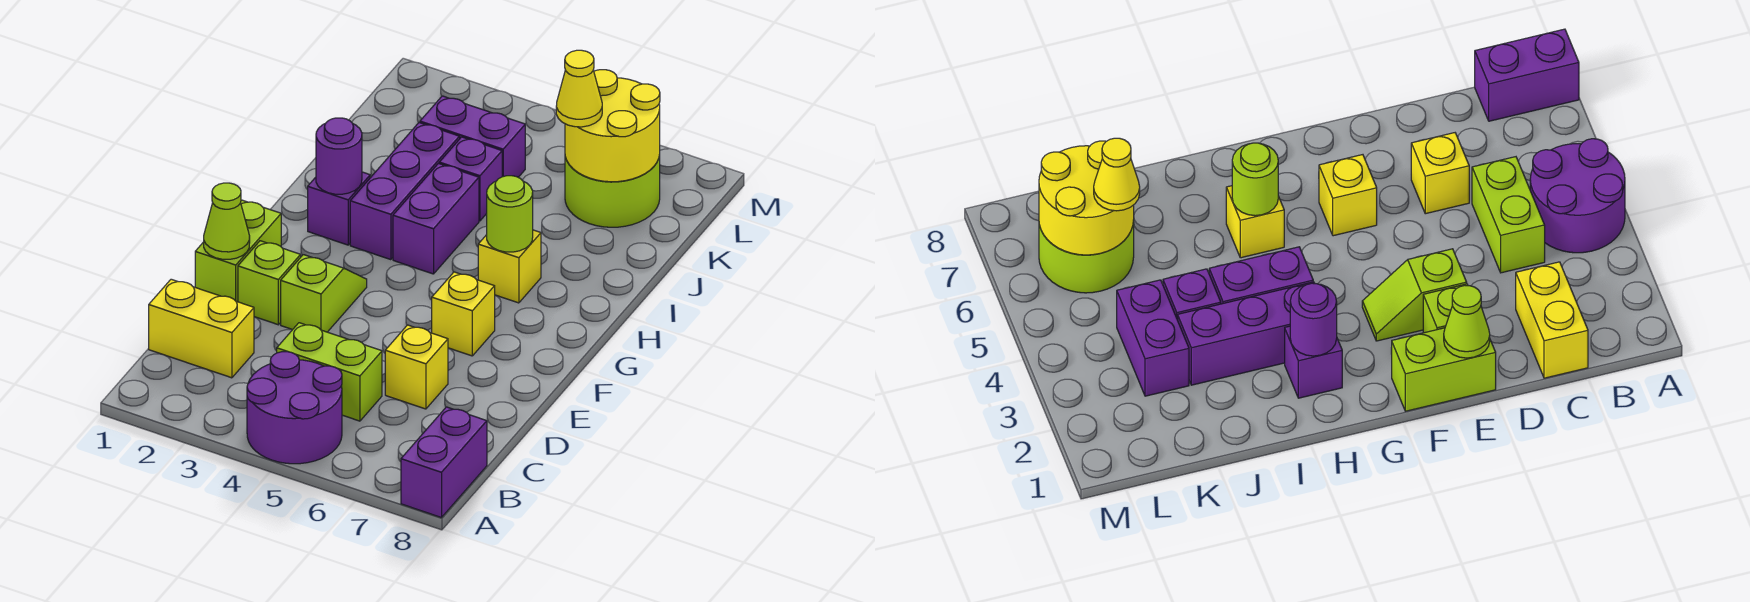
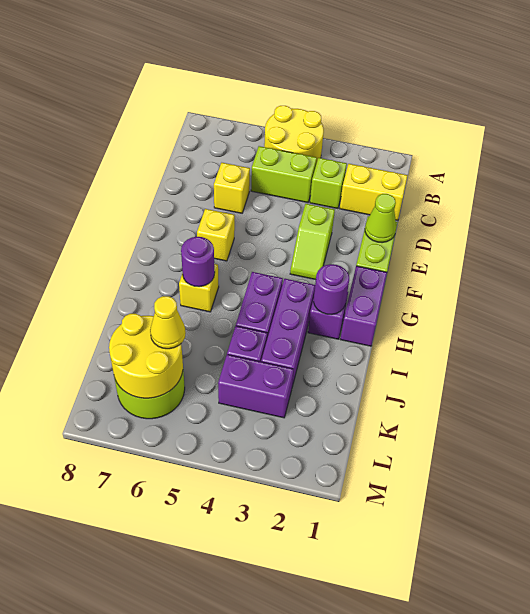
purple round brick A4:B5 level 1 -> yellow round brick A4:B5 level 1
purple brick A8:B8 level 1 -> purple brick G1:H1 level 1
lime brick E2 level 1 -> lime brick C3 level 1
lime round brick H6 level 2 -> purple round brick H6 level 2

